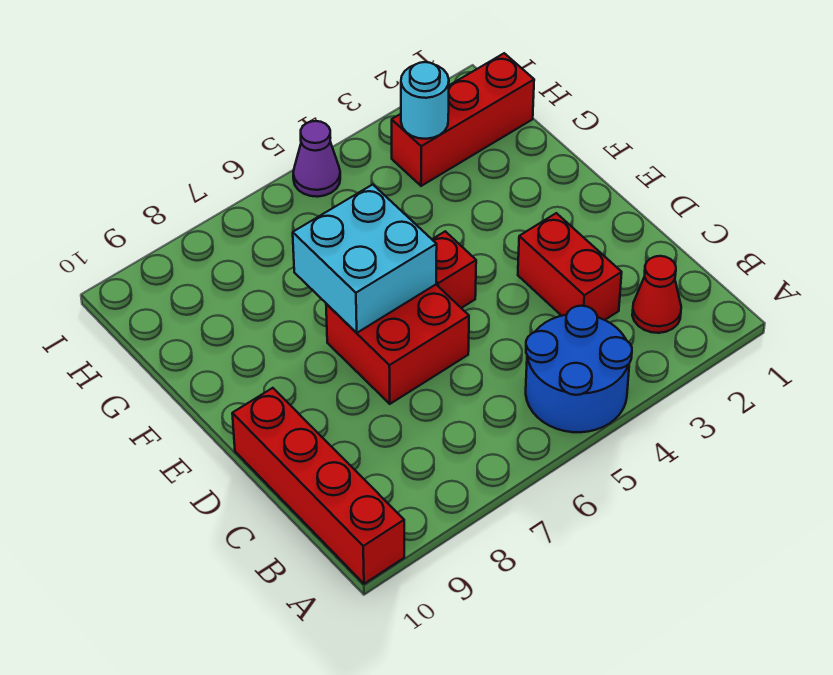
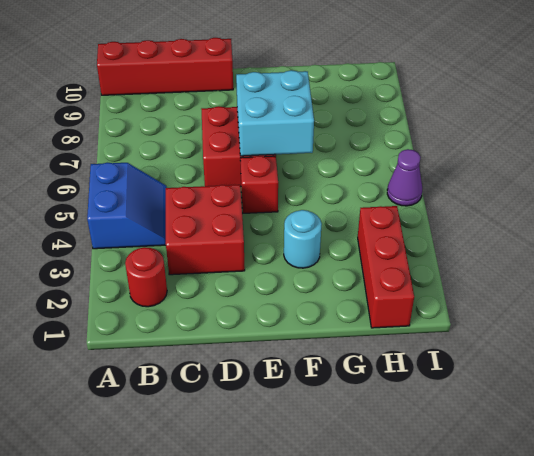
blue round brick A4:B5 level 1 -> blue slope A4:B5 level 1 top A
red cone B2 level 1 -> red round brick B2 level 1
red brick C3:D3 level 1 -> red brick C3:D4 level 1
cyan round brick H3 level 2 -> cyan round brick F3 level 1

